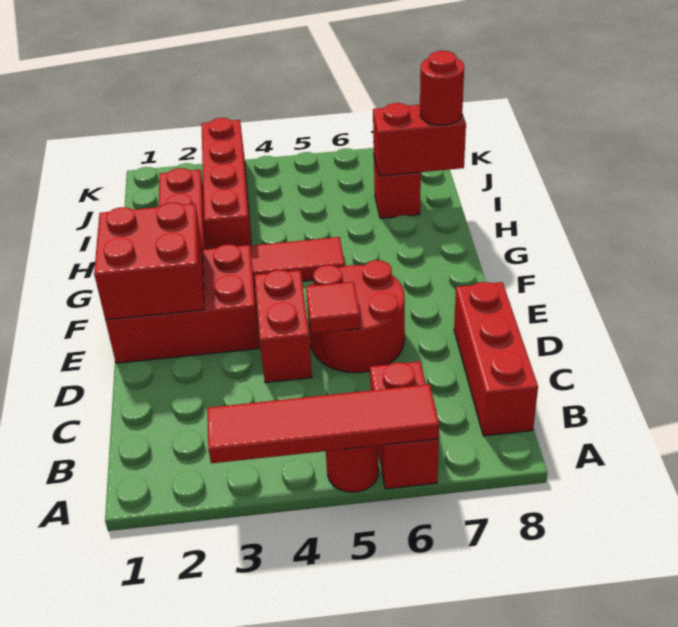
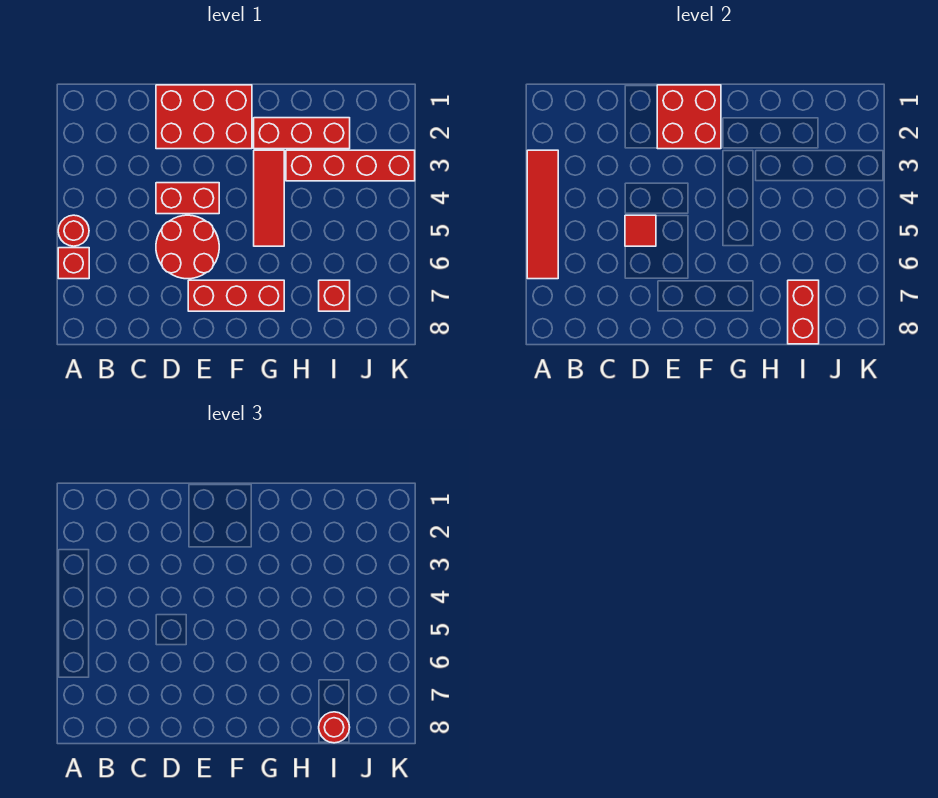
red brick A6:B6 level 1 -> red brick A6 level 1
red brick B8:D8 level 1 -> red brick E7:G7 level 1
red brick E1:F3 level 1 -> red brick D1:F2 level 1

